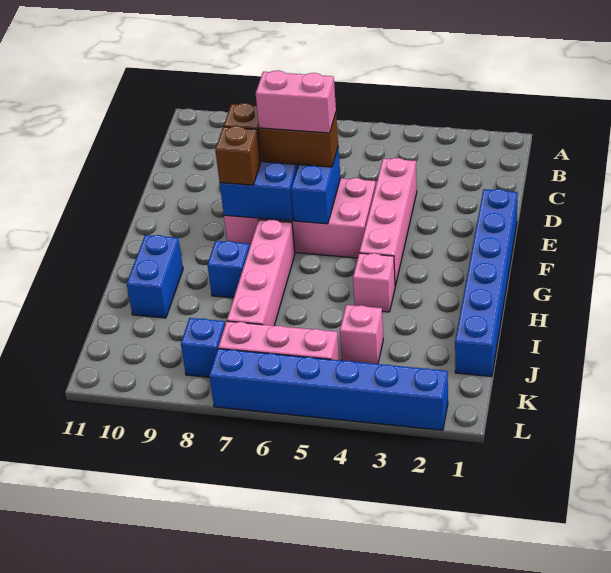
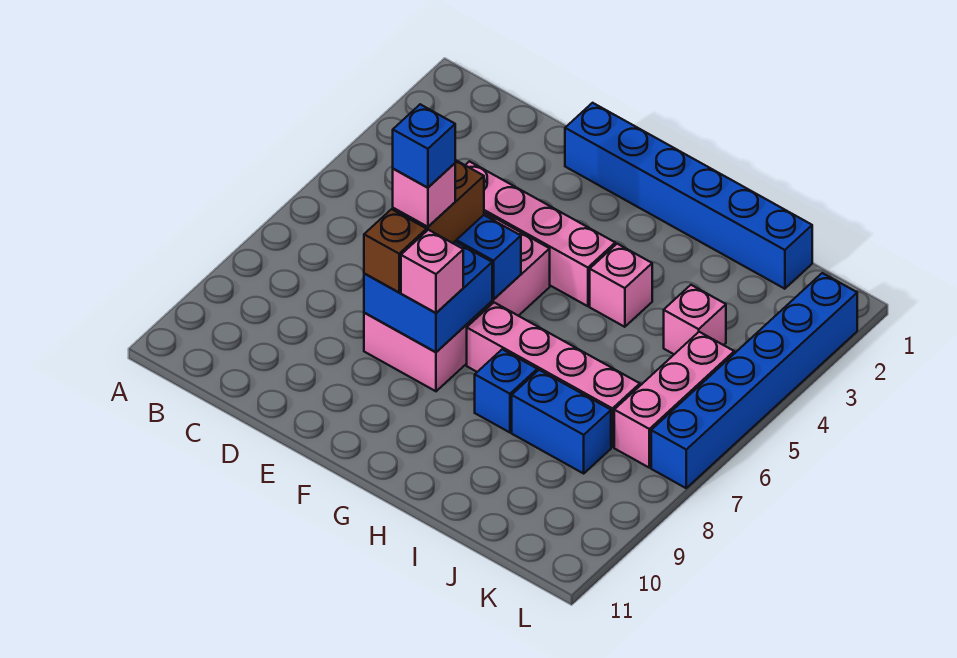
pink brick E6:E7 level 4 -> pink brick E7 level 4
brown brick F8 level 3 -> pink brick F8 level 3
blue brick H10:I10 level 1 -> blue brick I8:J8 level 1
blue brick K8 level 1 -> blue brick E7 level 5

